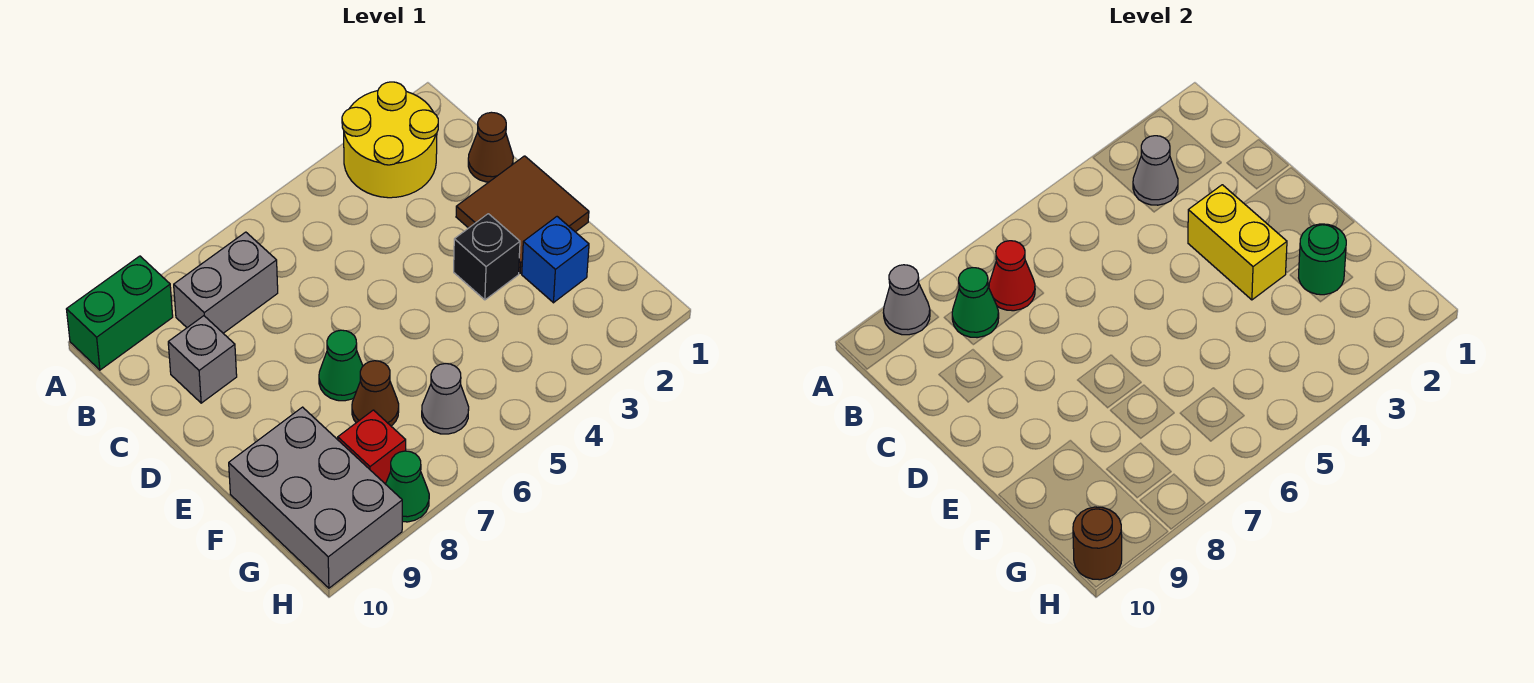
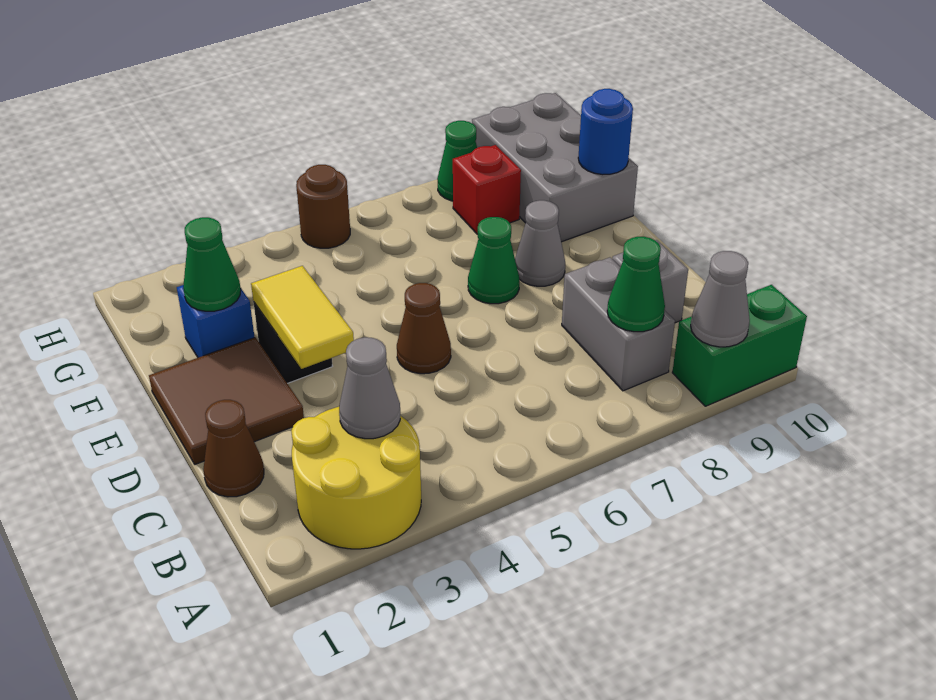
grey brick B7:B8 level 1 -> grey brick B8:C8 level 1
red cone B7 level 2 -> none
yellow brick D3:E3 level 2 -> yellow tile D3:E3 level 2
green round brick F2 level 2 -> green cone F2 level 2
brown cone F7 level 1 -> brown cone D5 level 1
none -> blue round brick F10 level 2
grey cone G6 level 1 -> grey cone E8 level 1
brown round brick H10 level 2 -> brown round brick H5 level 1

